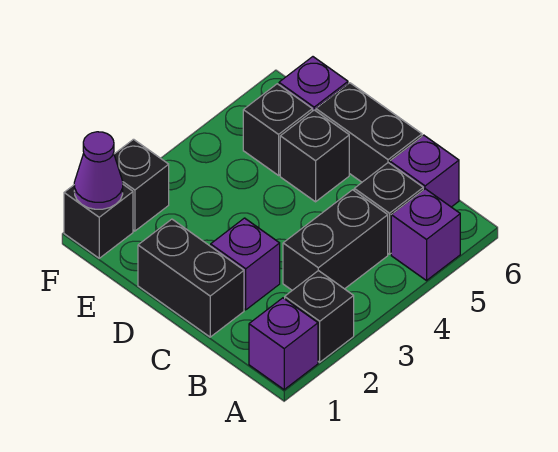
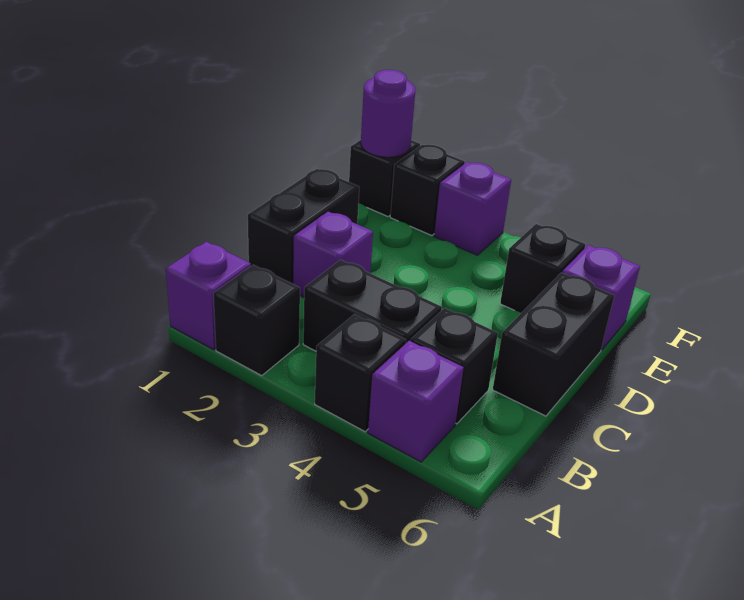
purple brick B6 level 1 -> purple brick F3 level 1
black brick D5 level 1 -> black brick A4 level 1
purple cone F1 level 2 -> purple round brick F1 level 2

